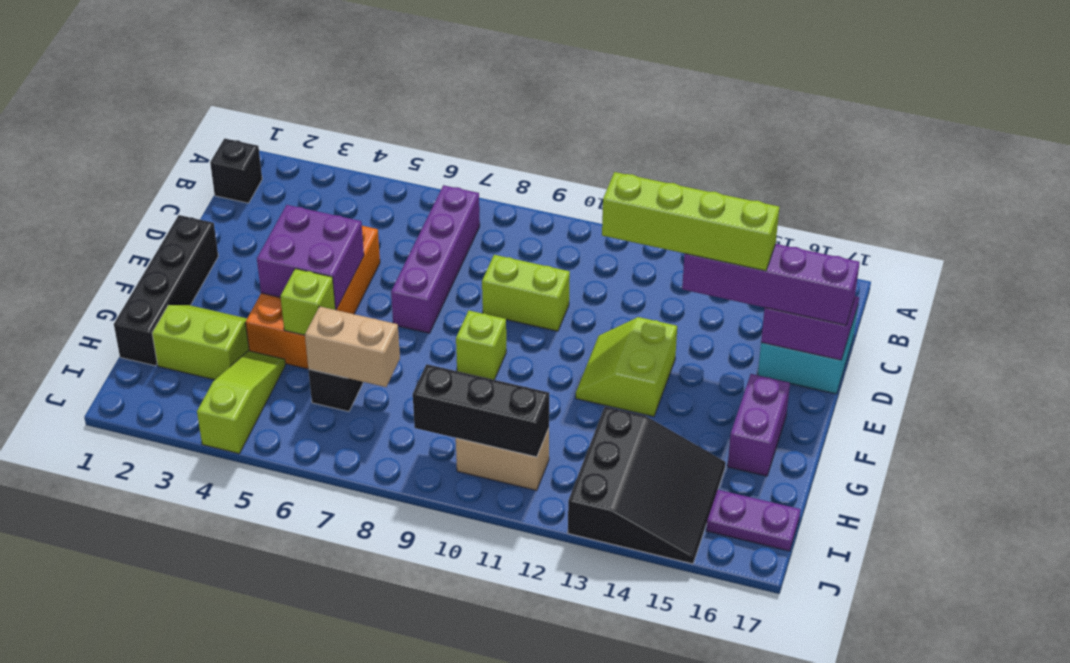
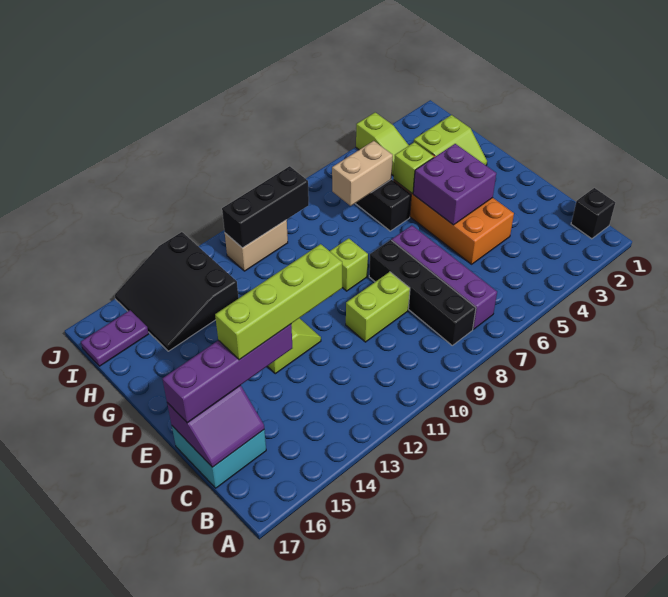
black brick E1:H1 level 1 -> black brick B8:E8 level 1
purple brick F16:G16 level 1 -> none

